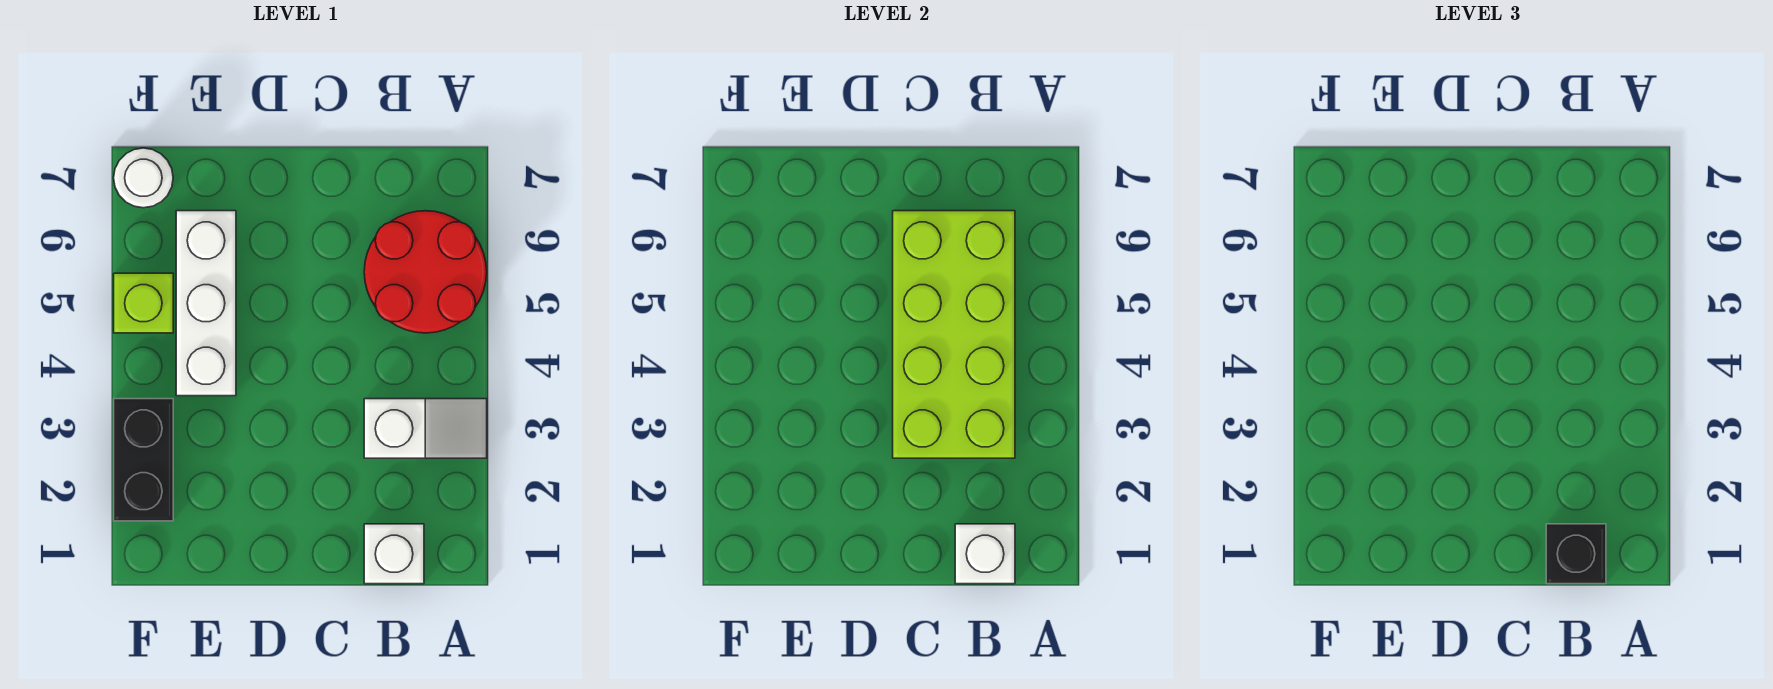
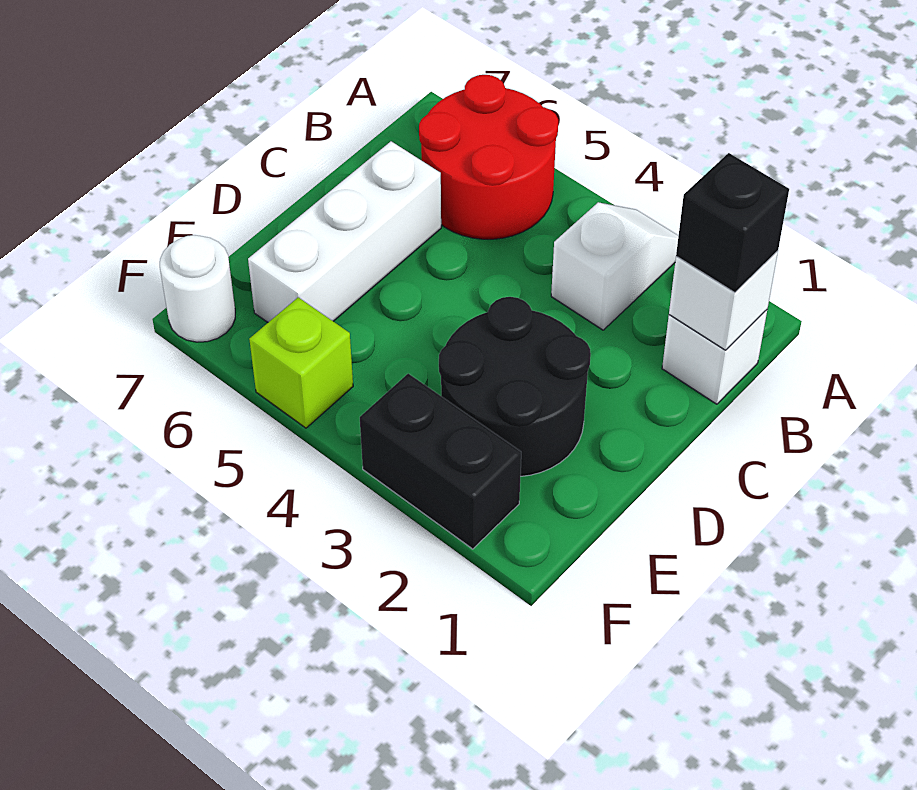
lime brick B3:C6 level 2 -> none
none -> black round brick D2:E3 level 1
white brick E4:E6 level 1 -> white brick C6:E6 level 1

